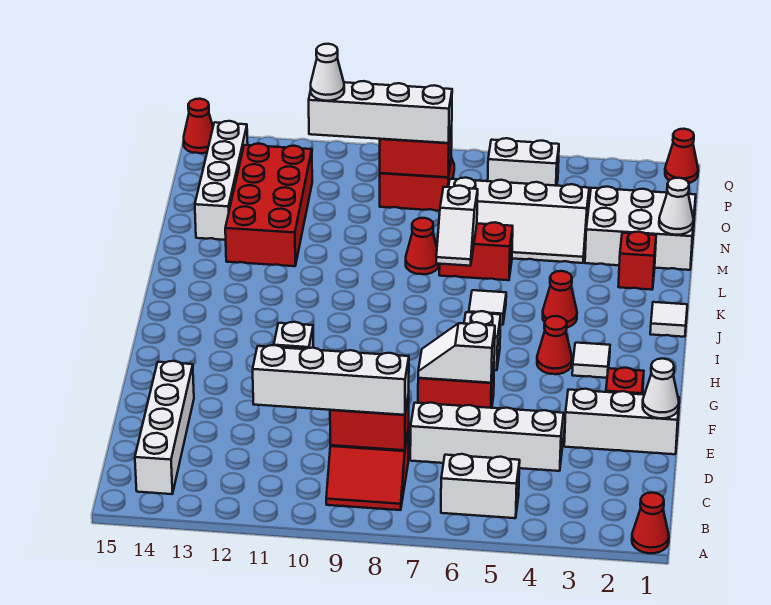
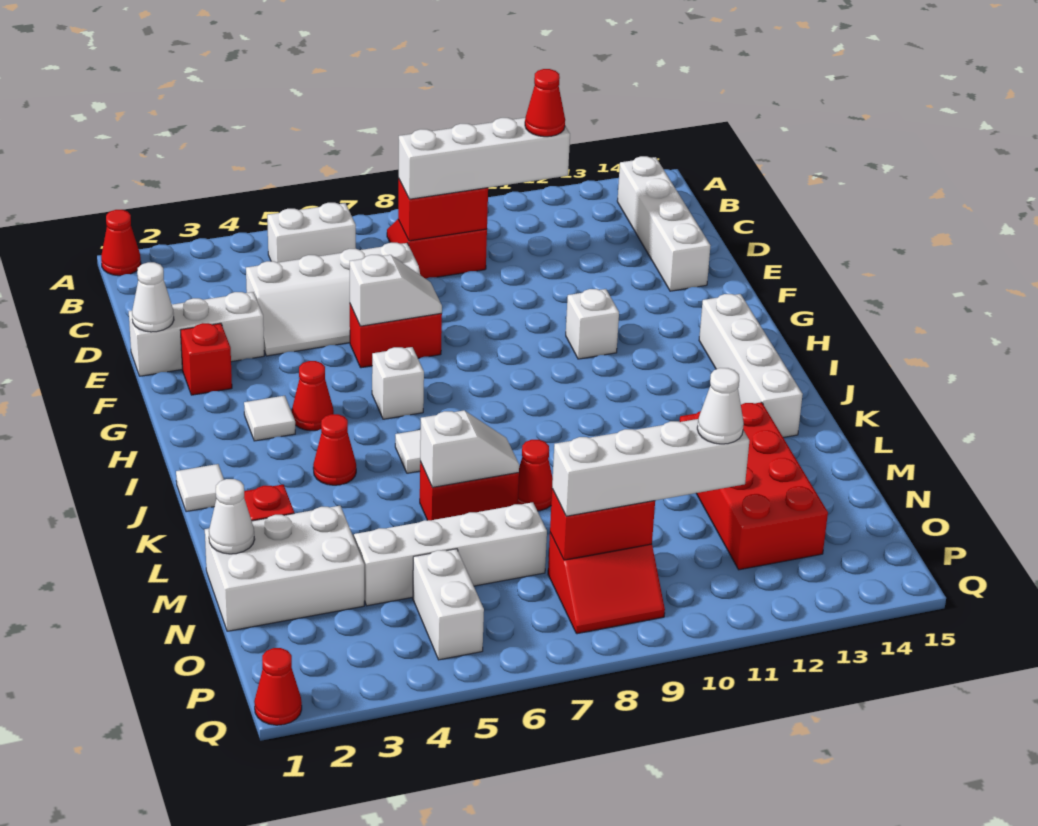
white slope K7:L7 level 2 top L -> white slope L6:L7 level 2 top 6
white brick M14:P14 level 1 -> white brick H14:K14 level 1
white brick P5:P6 level 1 -> white brick O5:P5 level 1
red cone Q15 level 1 -> red cone C11 level 4

